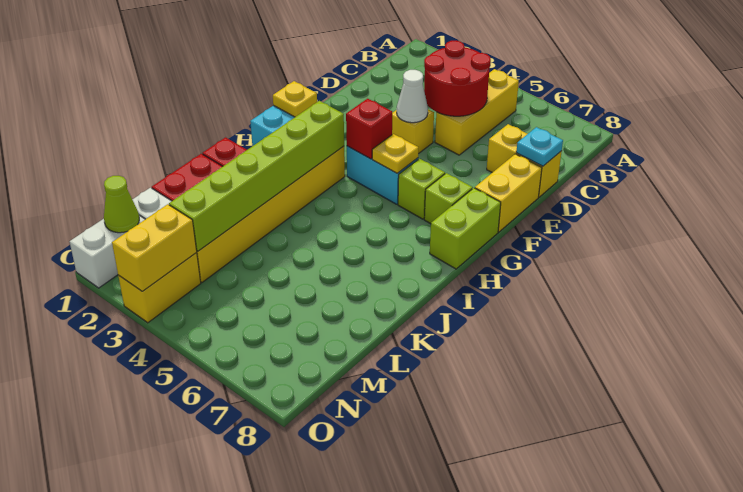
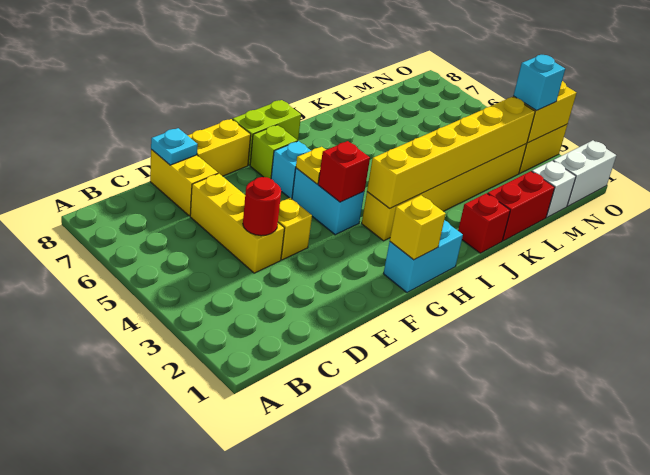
yellow brick B5:D5 level 1 -> yellow brick D4:D6 level 1
red round brick C4:D5 level 2 -> red round brick D4 level 2
white cone E4 level 2 -> none
yellow plate G1 level 2 -> yellow brick G1 level 2
lime brick G6 level 1 -> cyan brick G6 level 1
lime brick H3:M3 level 2 -> yellow brick H3:M3 level 2
lime cone N1 level 2 -> none
none -> cyan brick N3 level 3

